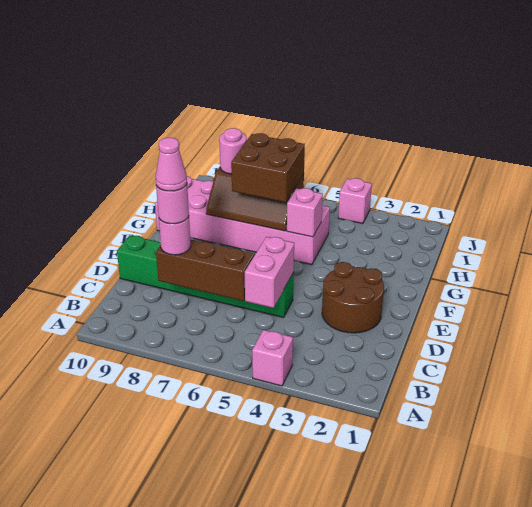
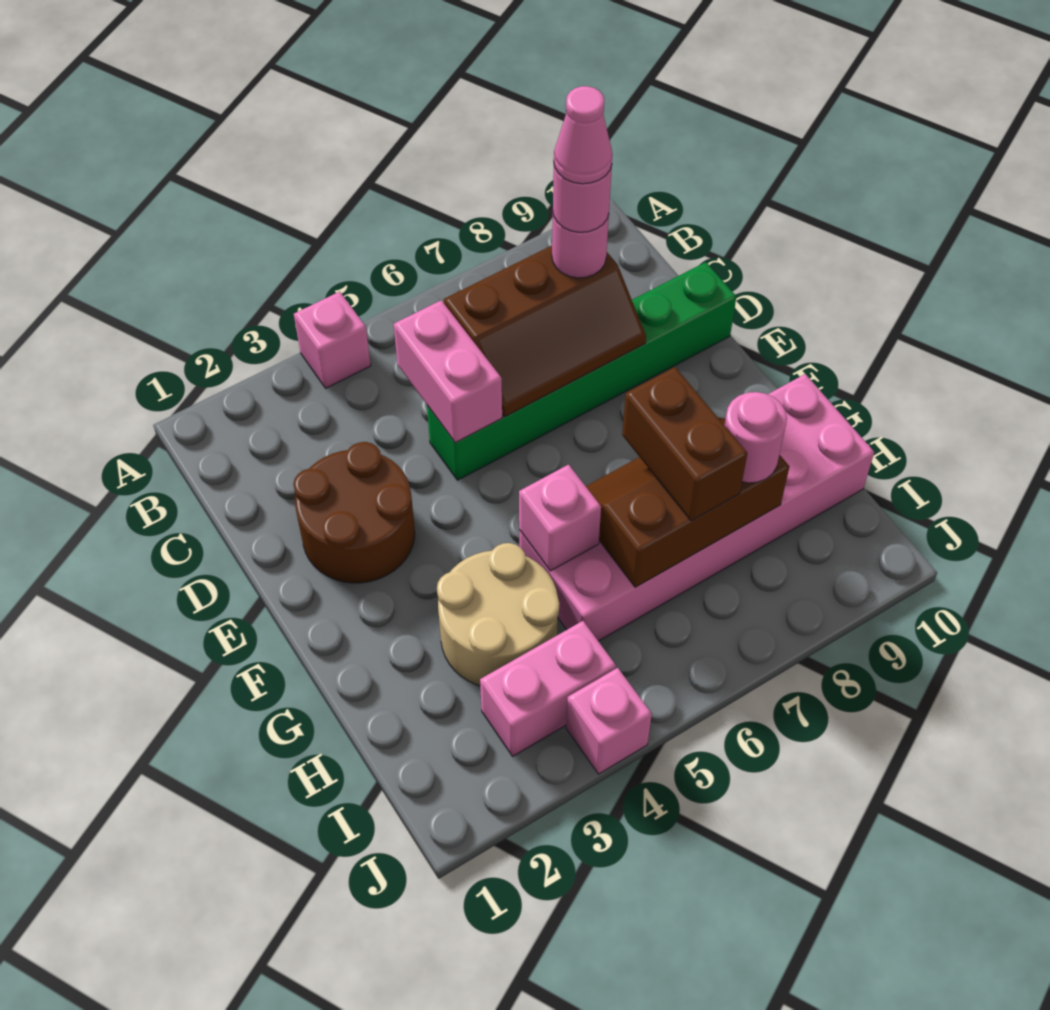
none -> tan round brick G3:H4 level 1
brown brick G6:H7 level 3 -> brown brick G7:H7 level 3
none -> pink brick I3:I4 level 1

